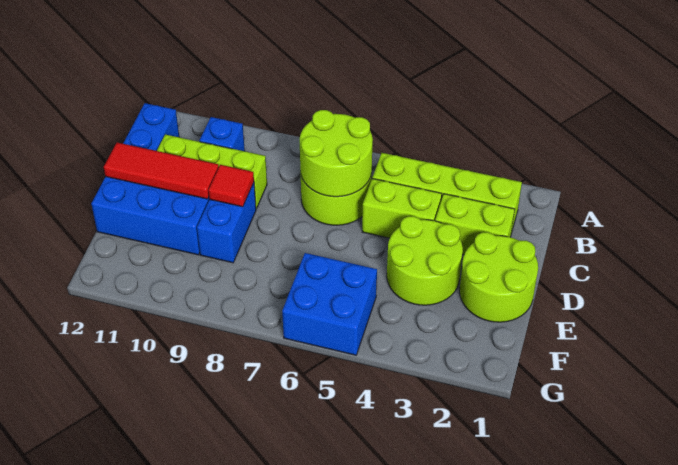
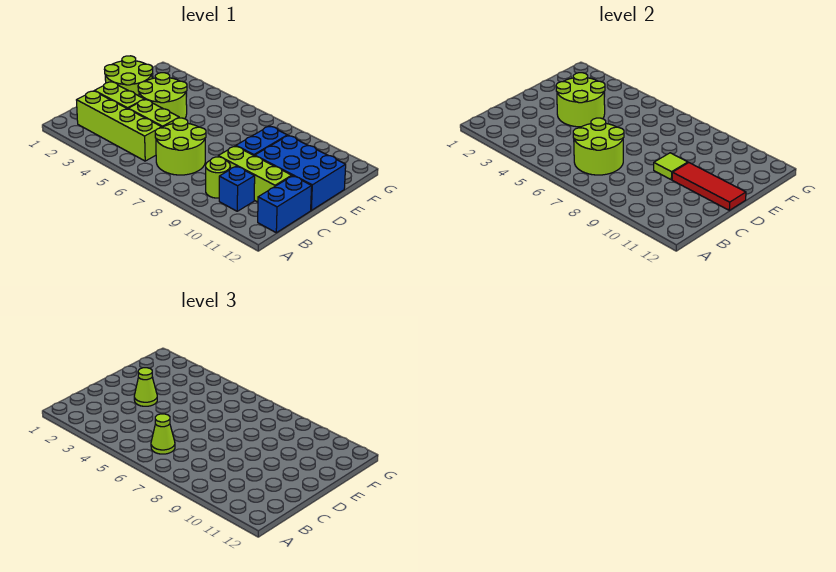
none -> lime cone B6 level 3
none -> lime round brick B9 level 1
none -> lime round brick D3:E4 level 2
none -> lime cone D3 level 3
red tile D9 level 2 -> lime tile D9 level 2
blue brick F5:G6 level 1 -> none

